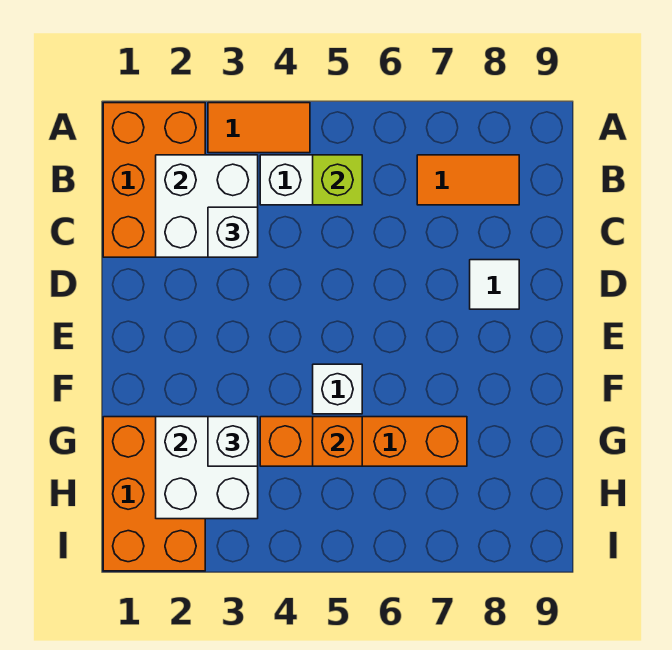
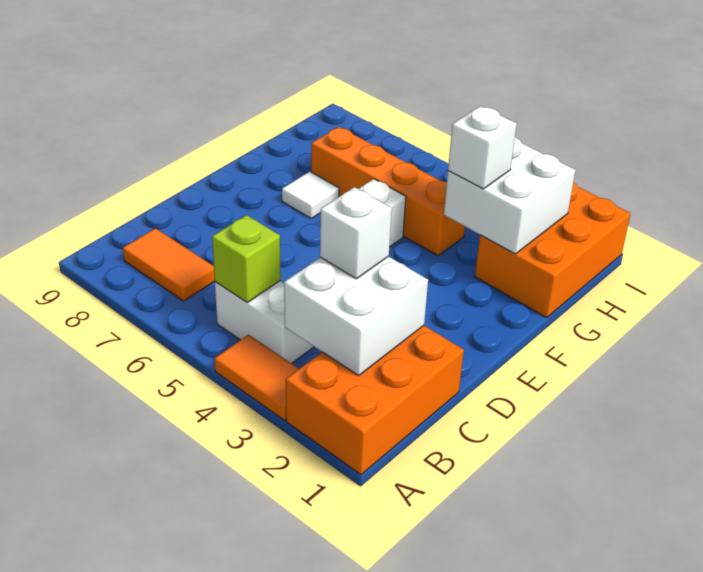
white tile D8 level 1 -> white tile F7 level 1
orange brick G5 level 2 -> none

